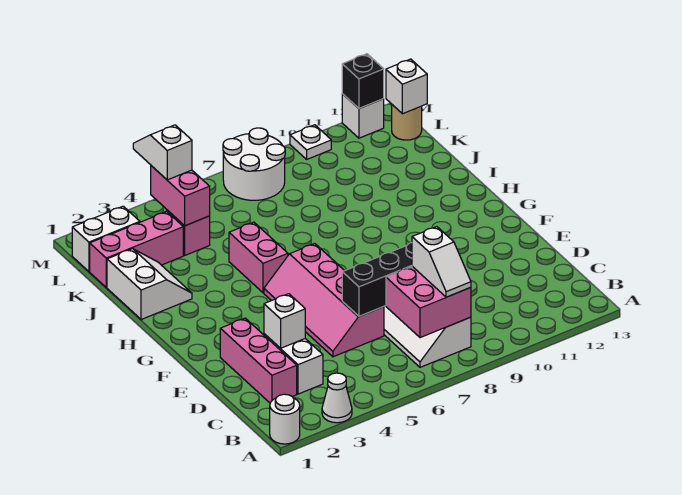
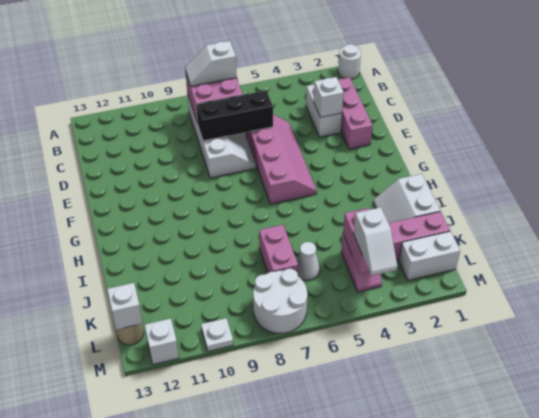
white cone A3 level 1 -> white cone K6 level 1
white slope B8:C8 level 3 top C -> white slope B7:B8 level 3 top 7
pink brick H5:I5 level 1 -> pink brick J7:K7 level 1
black brick M12 level 2 -> none

